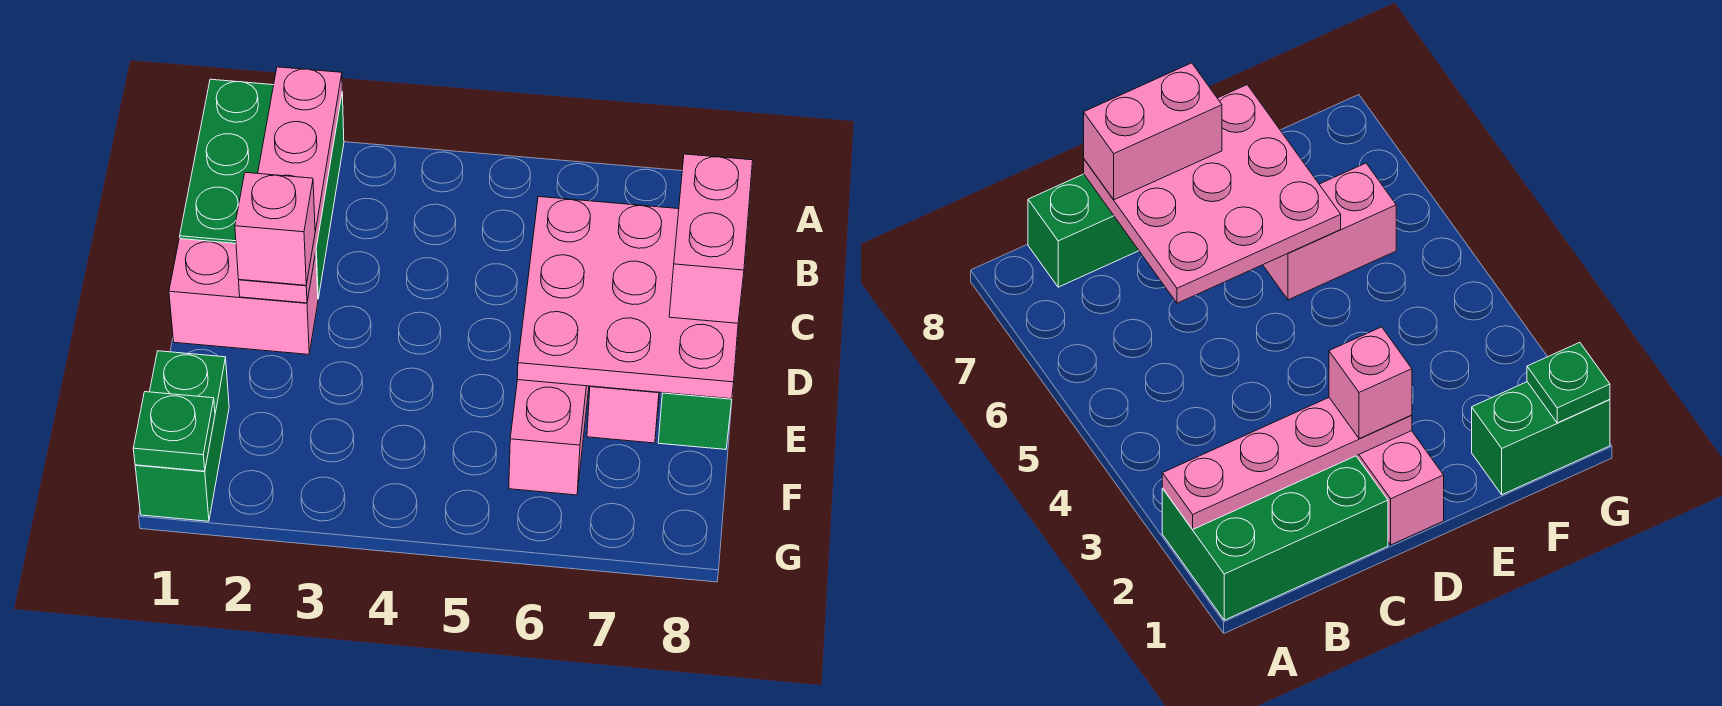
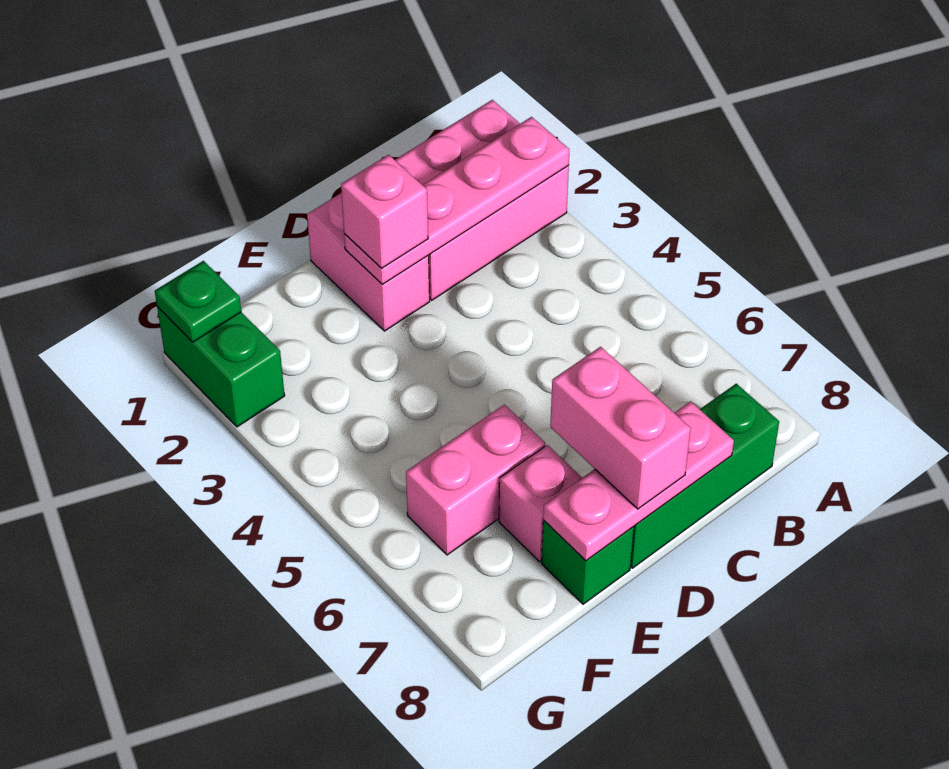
green brick A1:C2 level 1 -> pink brick A1:C2 level 1
pink plate C6:E8 level 2 -> pink plate C8:E8 level 2
pink brick C8:D8 level 3 -> pink brick D7:D8 level 3
green brick F1:G1 level 1 -> green brick G1:G2 level 1

